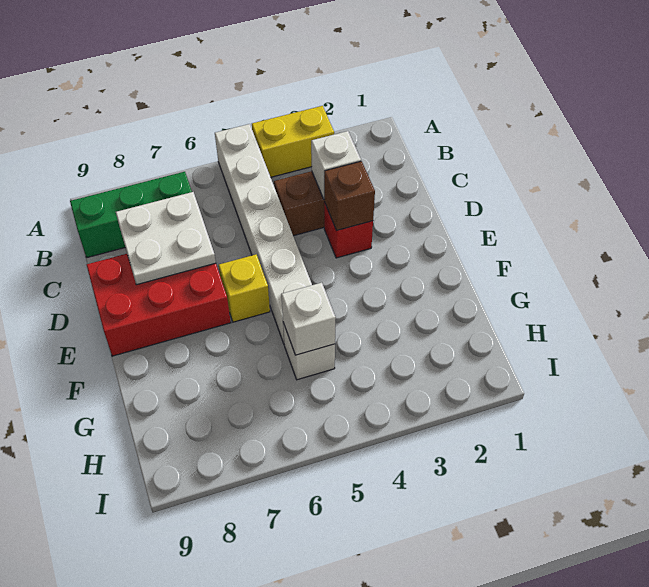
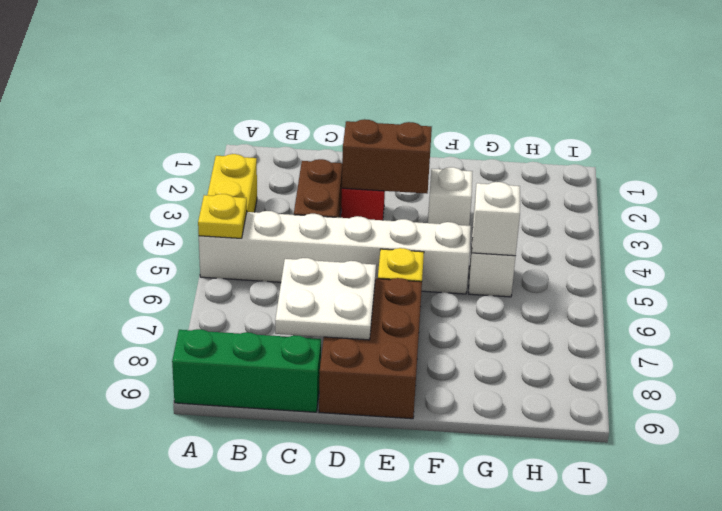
none -> yellow plate A5 level 2
green brick B7:B9 level 1 -> green brick A9:C9 level 1
white brick C3 level 2 -> white brick F3 level 1
brown brick D3 level 2 -> brown brick D3:E3 level 2
red brick D7:E9 level 1 -> brown brick D7:E9 level 1

